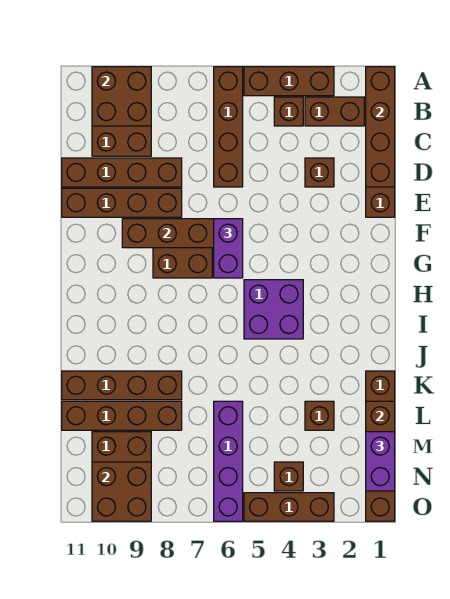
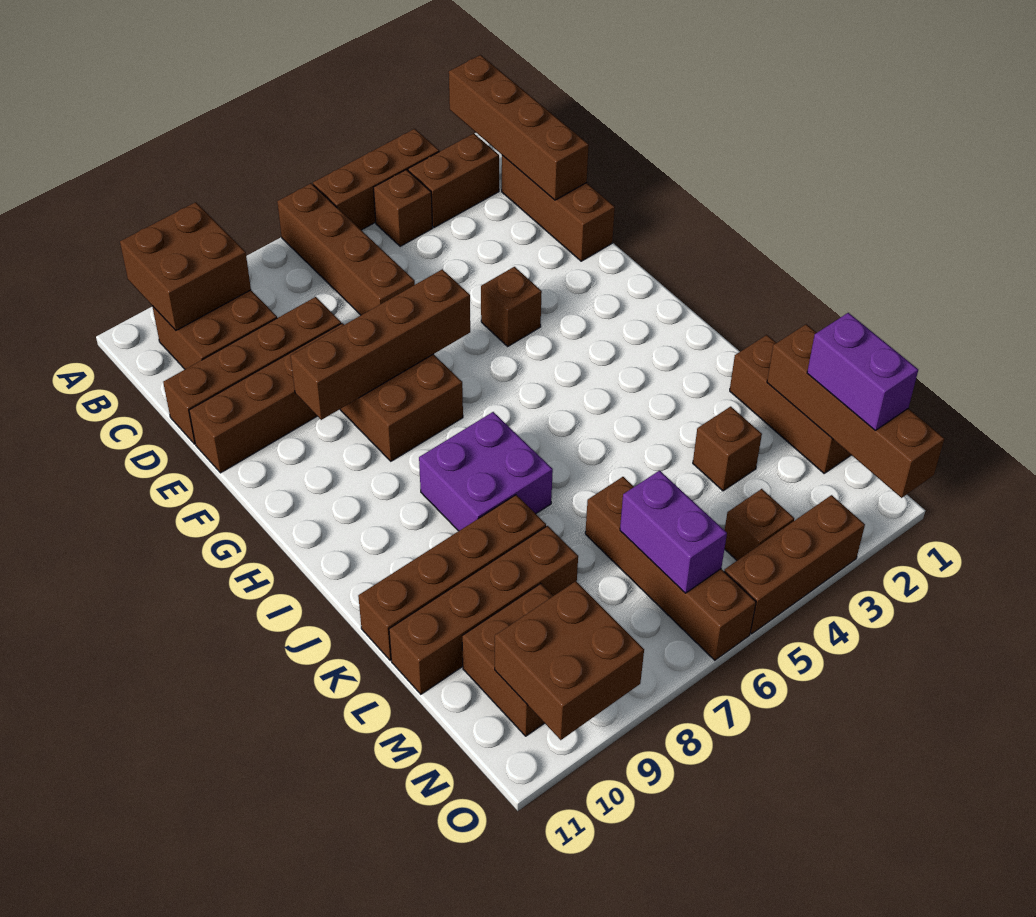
brown brick D3 level 1 -> brown brick F4 level 1
purple brick F6:G6 level 3 -> purple brick M6:N6 level 2
purple brick H4:I5 level 1 -> purple brick I7:J8 level 1
purple brick L6:O6 level 1 -> brown brick L6:O6 level 1

